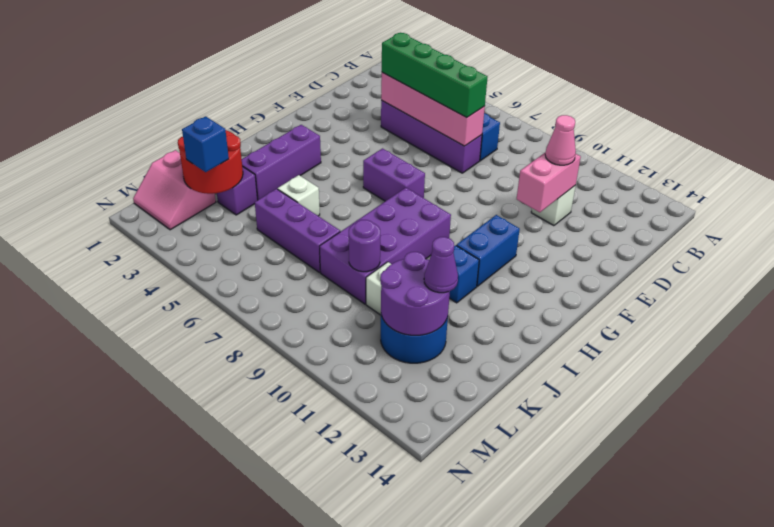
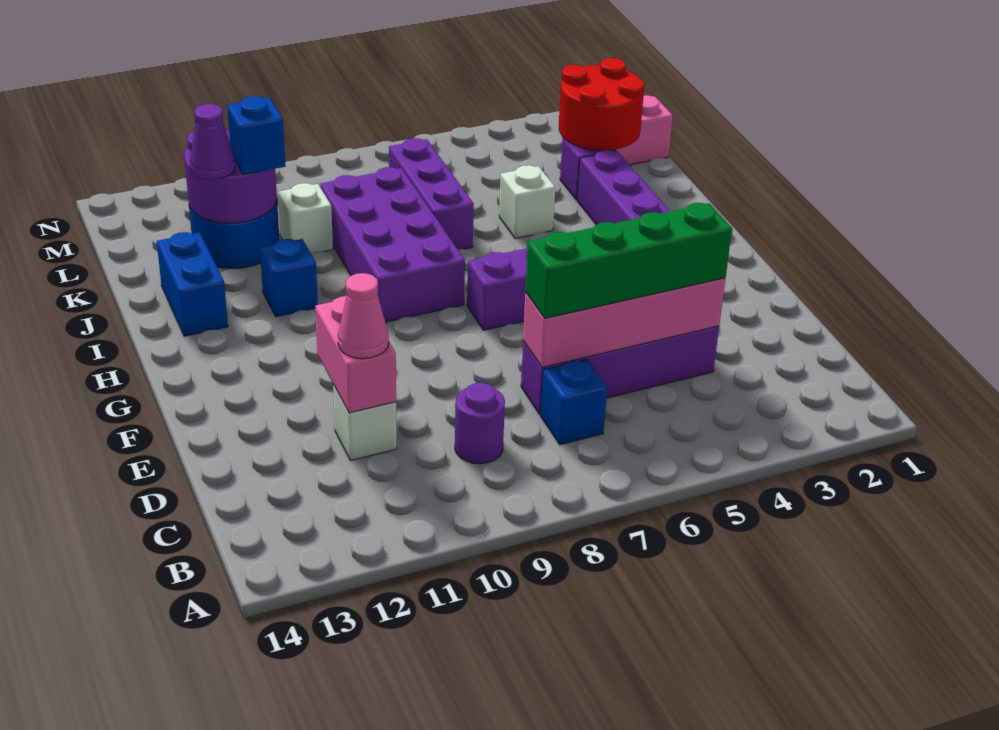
blue brick G11:H11 level 1 -> blue brick I13:J13 level 1
purple brick K5:K7 level 1 -> purple brick J7:L7 level 1
purple round brick K9 level 2 -> purple round brick C9 level 1
blue brick L3 level 3 -> blue brick K11 level 3

